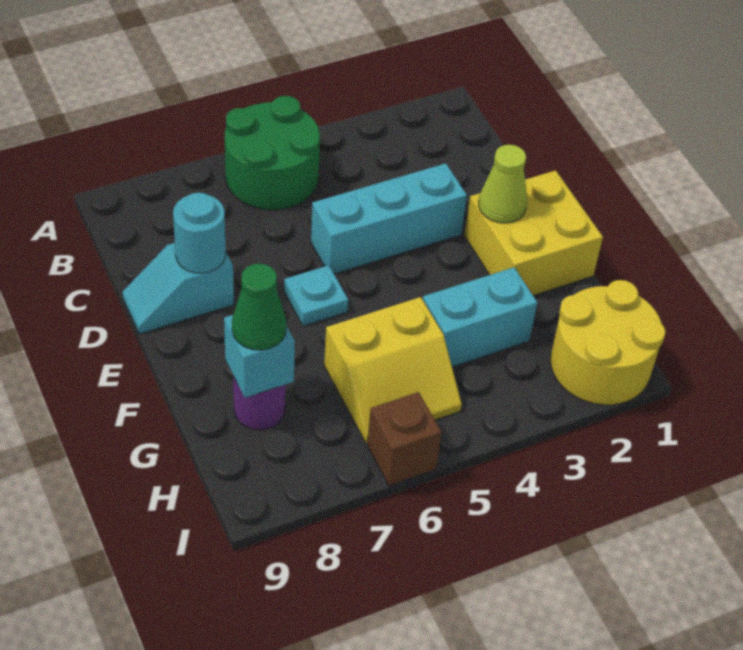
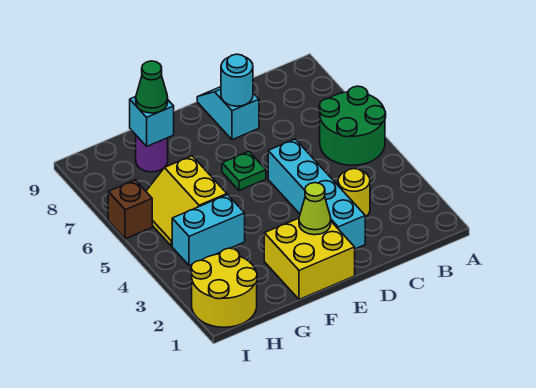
none -> yellow round brick C3 level 1
cyan brick D3:D5 level 1 -> cyan brick D2:D5 level 1
cyan plate E6 level 1 -> green plate E6 level 1
cyan brick G3:G4 level 1 -> cyan brick G4:H4 level 1

